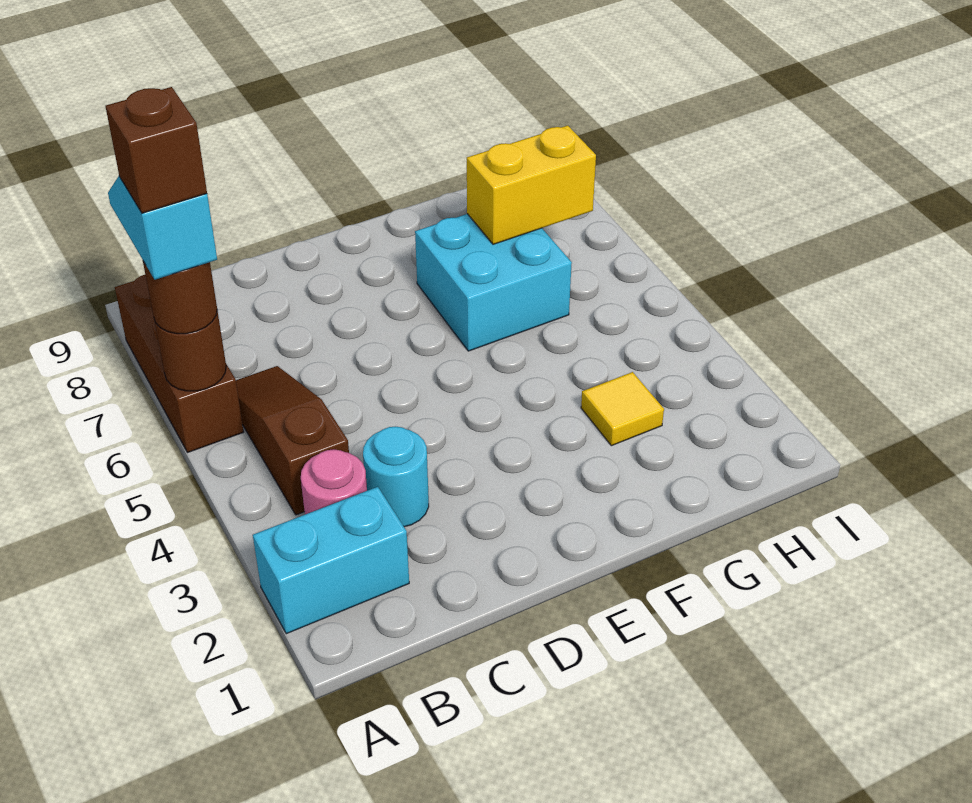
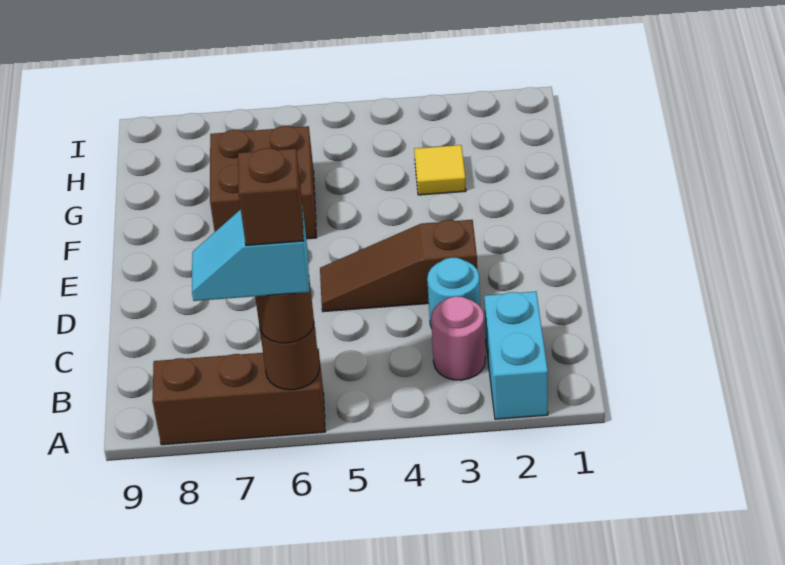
brown slope B4:B6 level 1 top 4 -> brown slope D3:D5 level 1 top 3
cyan brick F6:G7 level 1 -> brown brick F6:G7 level 1
yellow brick G7:H7 level 2 -> none

